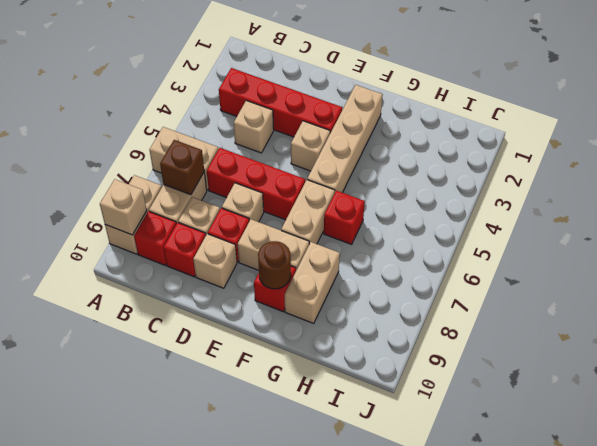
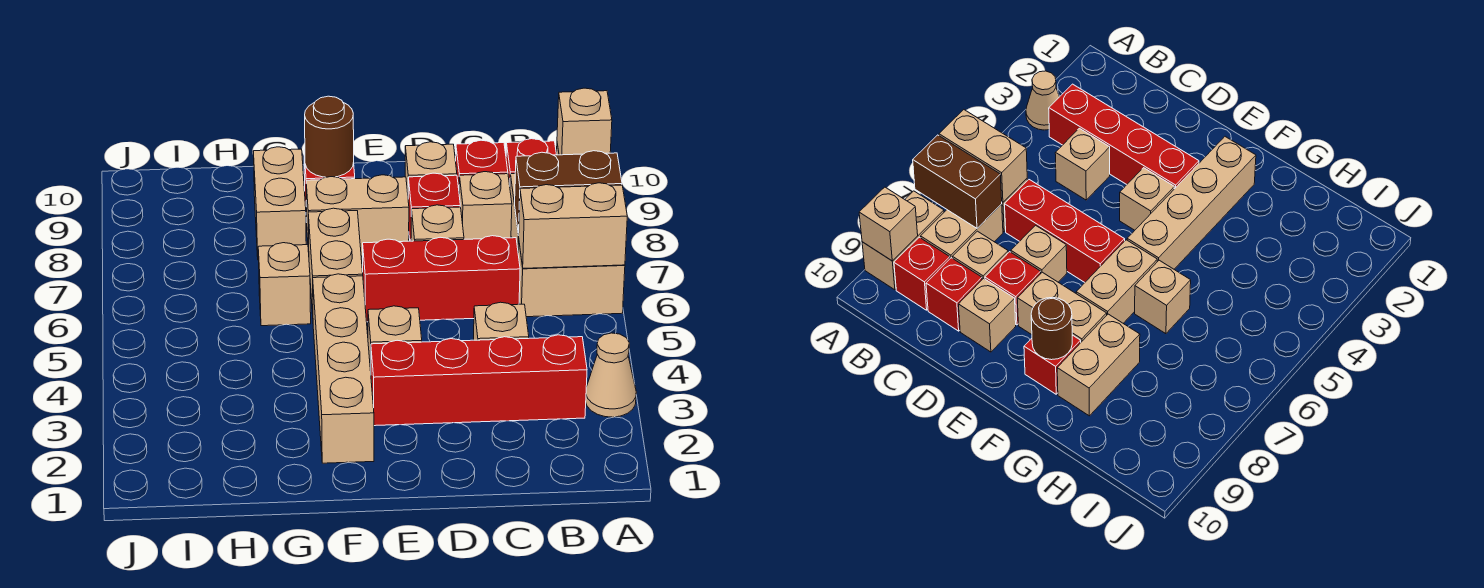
none -> tan cone A3 level 1
none -> tan brick A6:B6 level 2
brown brick B7 level 2 -> brown brick A7:B7 level 2
red brick G6 level 1 -> tan brick G6 level 1

